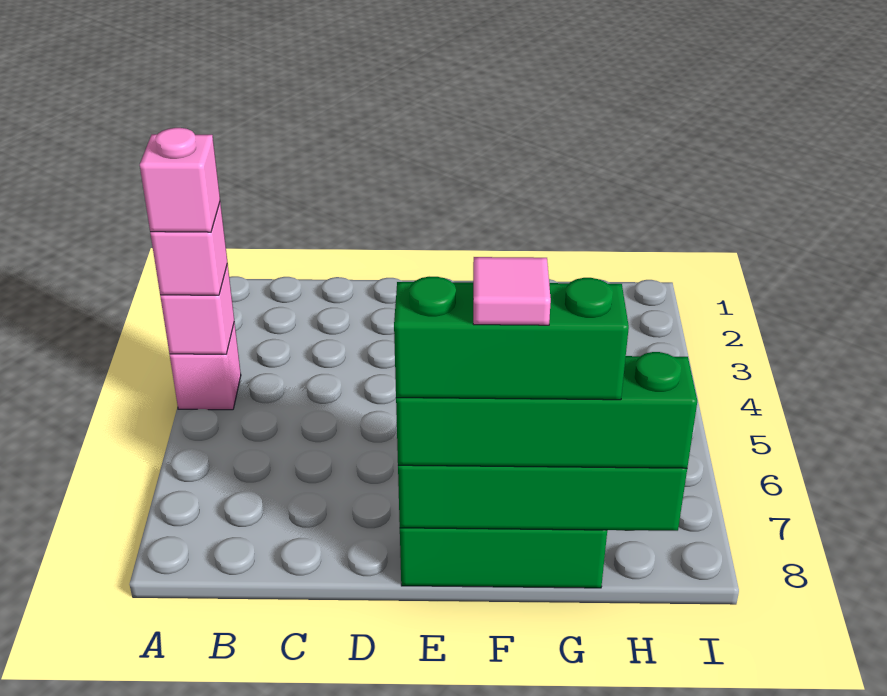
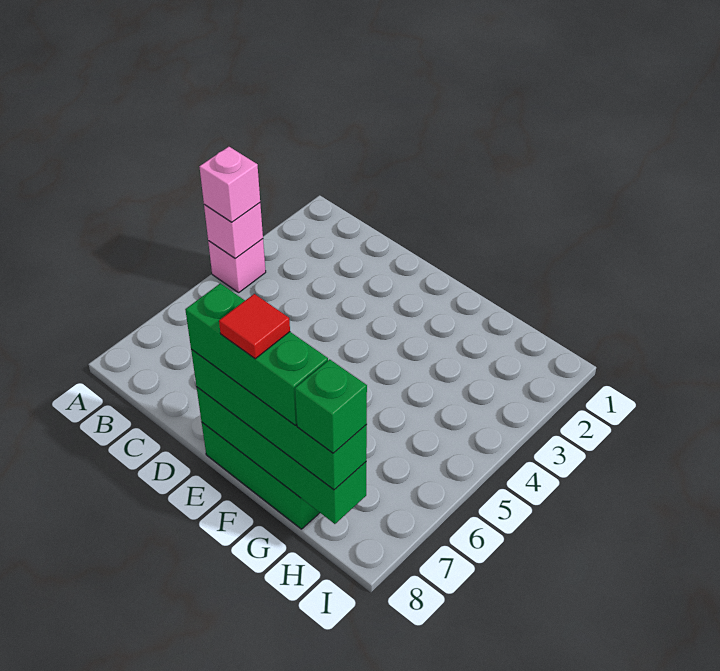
pink brick A4 level 4 -> none
pink tile F8 level 5 -> red tile F8 level 5
none -> green brick H8 level 4

